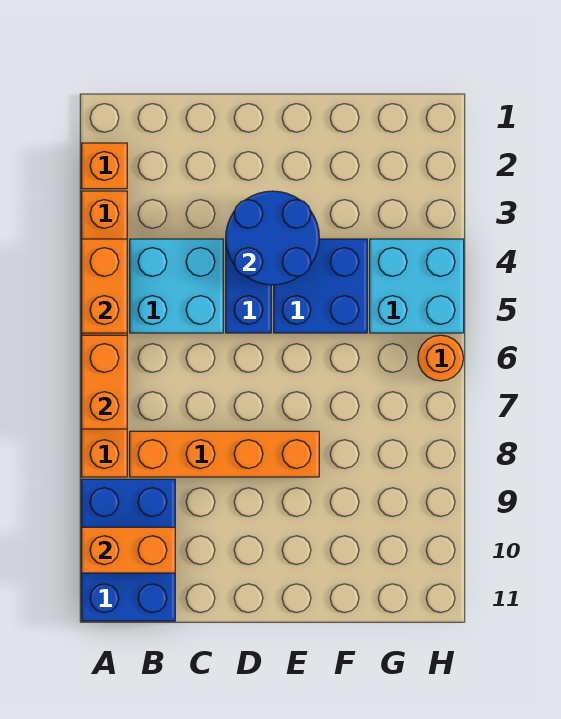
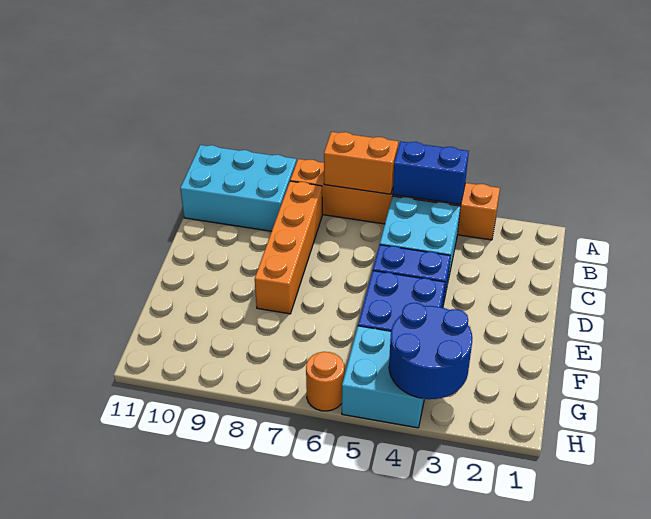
orange brick A2 level 1 -> none
orange brick A4:A5 level 2 -> blue brick A4:A5 level 2
blue brick A9:B11 level 1 -> cyan brick A9:B11 level 1
orange brick A10:B10 level 2 -> none
blue round brick D3:E4 level 2 -> blue round brick G3:H4 level 2

